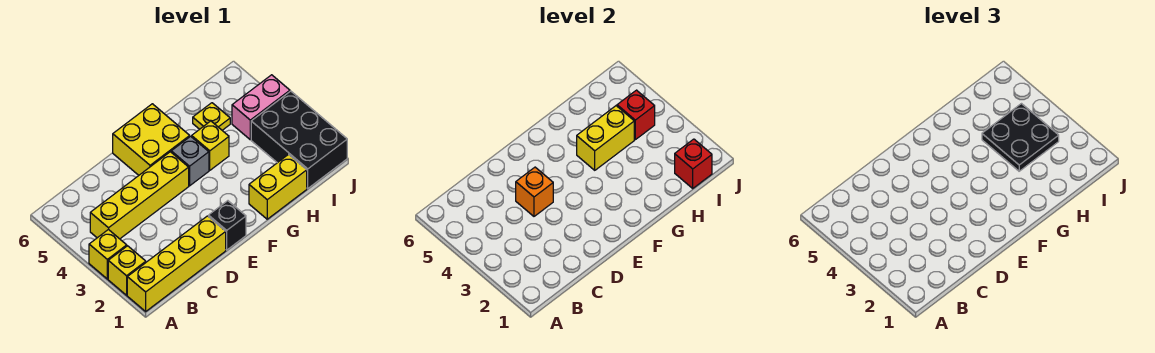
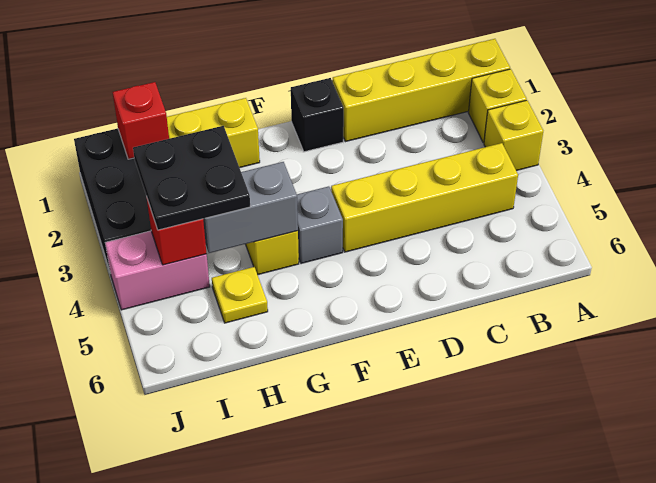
orange brick D4 level 2 -> none
yellow brick E5:F6 level 1 -> none
yellow brick G4:H4 level 2 -> grey brick G4:H4 level 2

